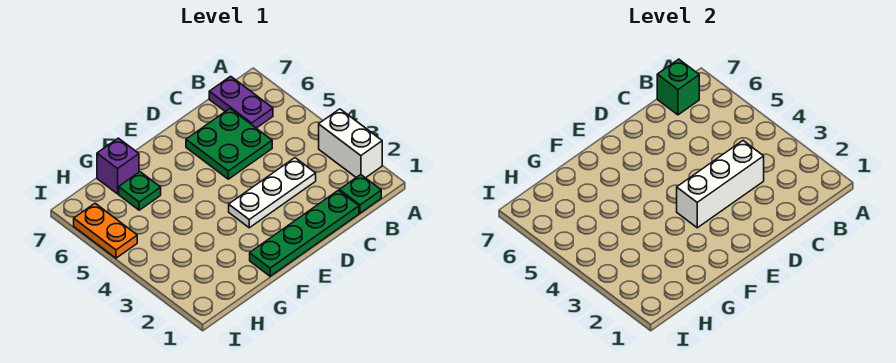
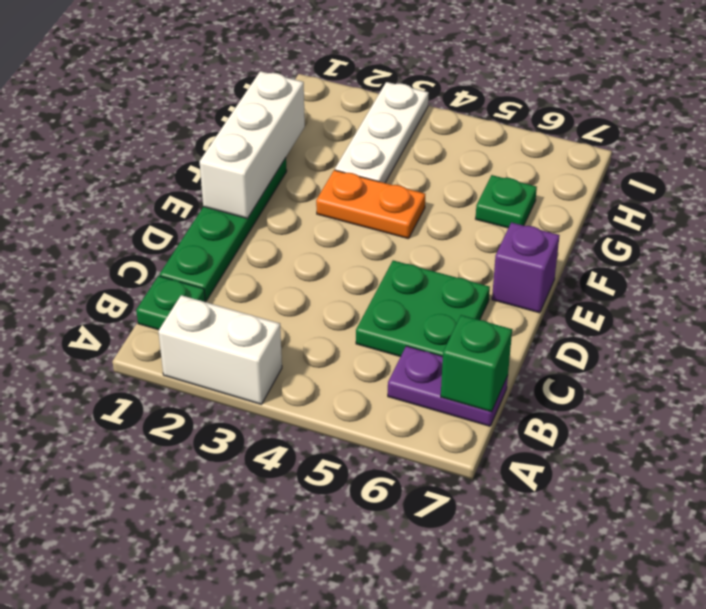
white plate C3:E3 level 1 -> white plate G3:I3 level 1
white brick C3:E3 level 2 -> white brick E1:G1 level 2
purple brick G7 level 1 -> purple brick E7 level 1
orange plate I5:I6 level 1 -> orange plate F3:F4 level 1

